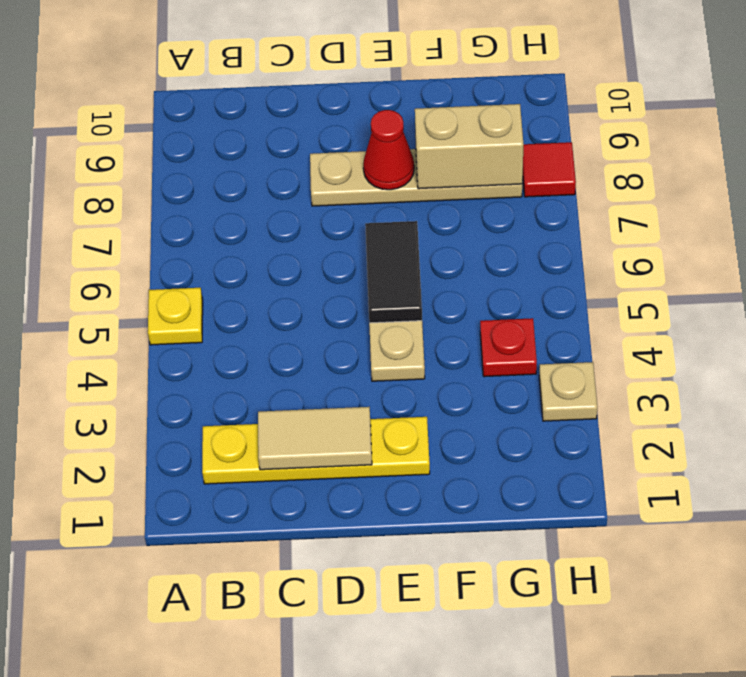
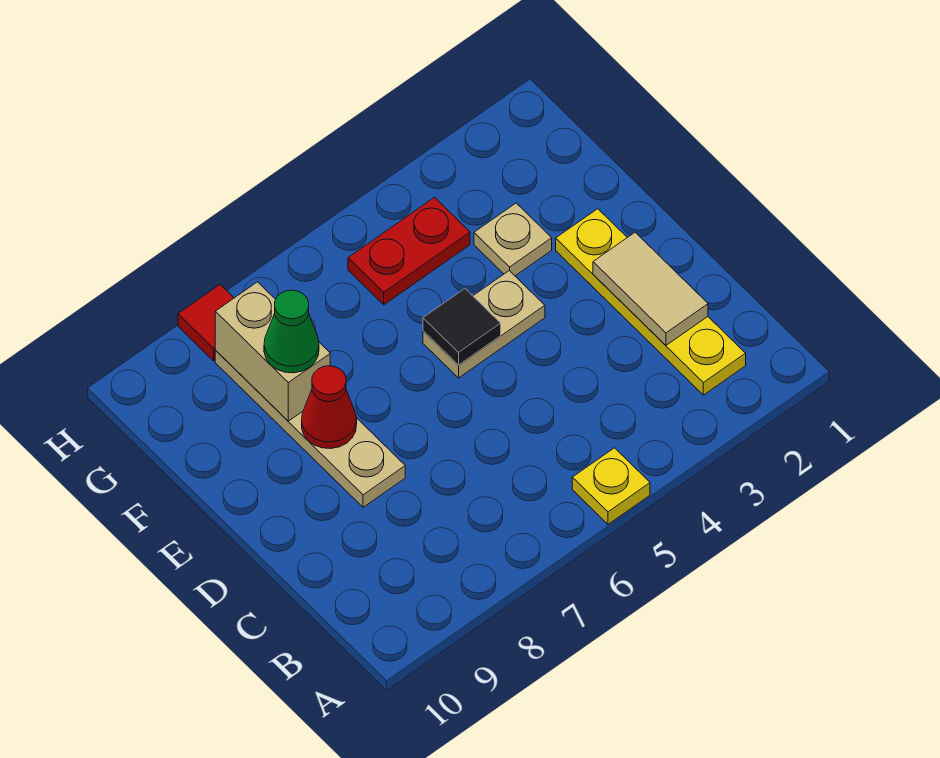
black tile E5:E6 level 2 -> black tile E5 level 2
none -> green cone F8 level 3
red plate G4 level 1 -> red plate G4:G5 level 1
tan plate H3 level 1 -> tan plate F3 level 1

